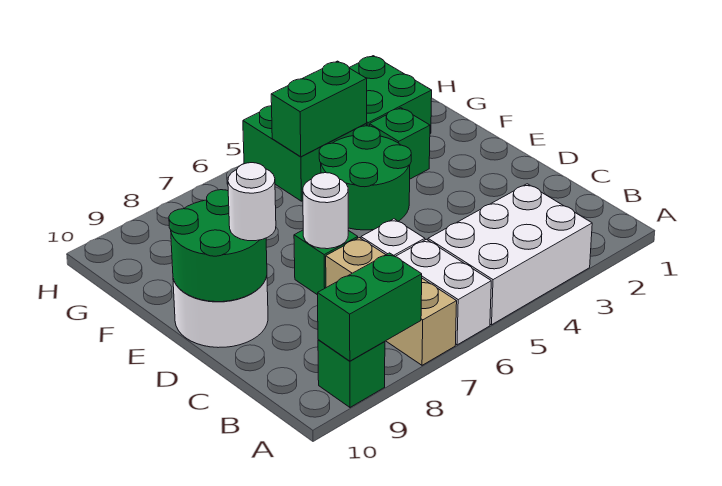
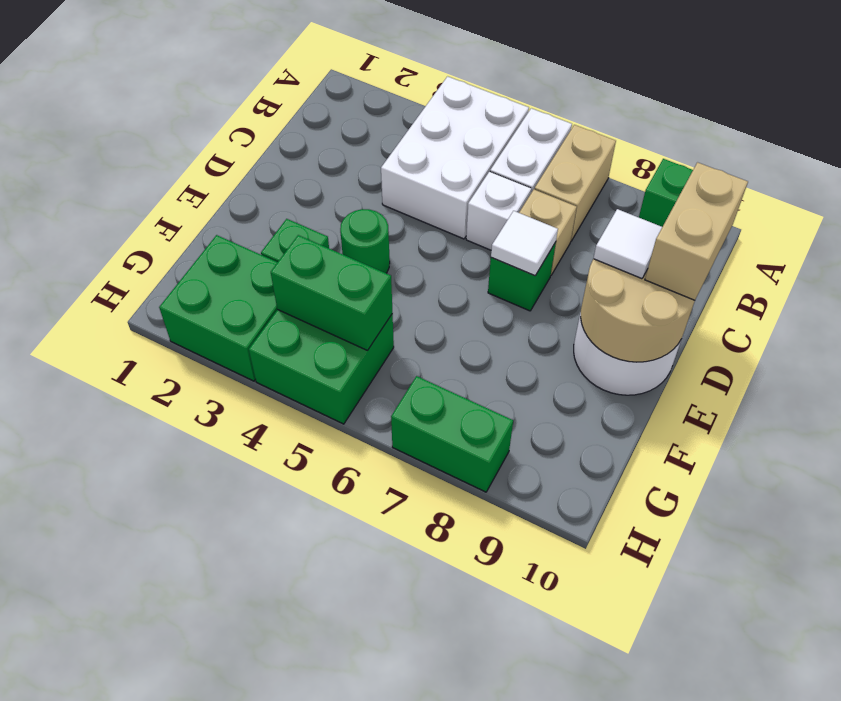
white brick A3:B5 level 1 -> white brick A4:C5 level 1
green brick A8:A9 level 2 -> green brick H7:H8 level 1
none -> tan brick C10:D10 level 3
white round brick D7 level 2 -> white tile D7 level 2
green round brick D9:E10 level 2 -> tan round brick D9:E10 level 2
white round brick D9 level 3 -> white tile D9 level 3
green round brick E4:F5 level 1 -> green round brick E4 level 1

